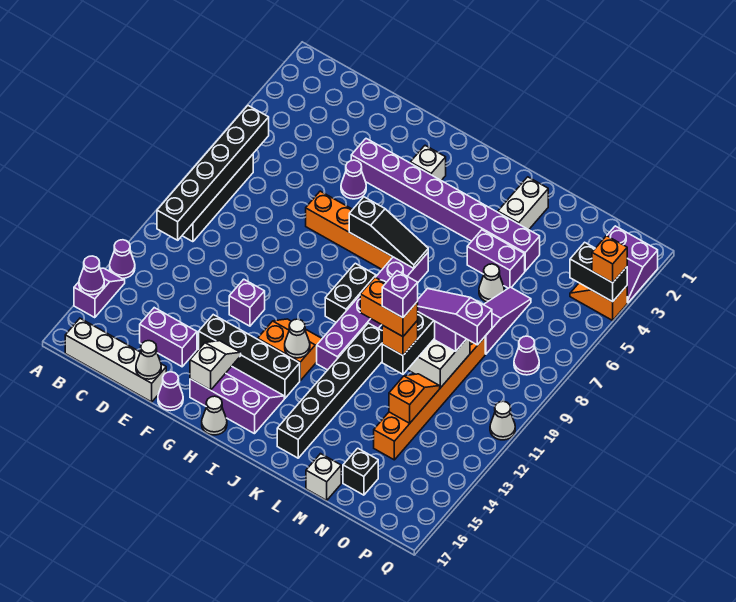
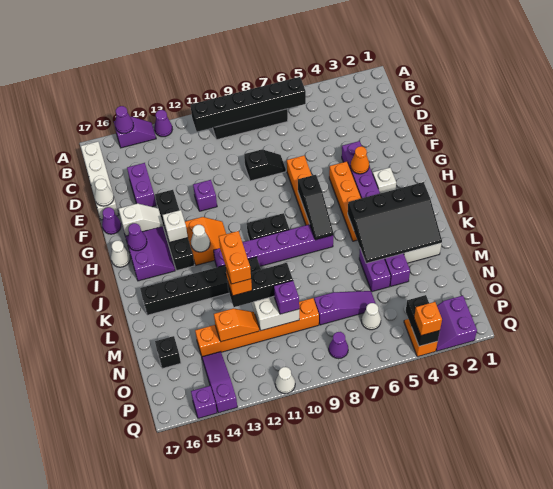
none -> black slope E8:E9 level 1 top 9
purple cone F5 level 1 -> purple cone H16 level 2
none -> orange cone G4 level 2
none -> orange brick G5:J5 level 1
none -> black slope J2:L5 level 2 top J
white cone M6 level 1 -> white cone O6 level 1
purple slope M10:O10 level 4 top O -> purple slope O14:Q14 level 1 top Q
purple brick M12 level 6 -> purple brick Q15 level 1
white brick M17 level 1 -> white brick H14 level 2

